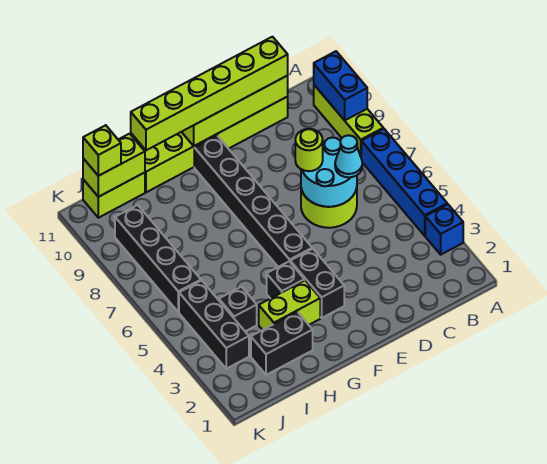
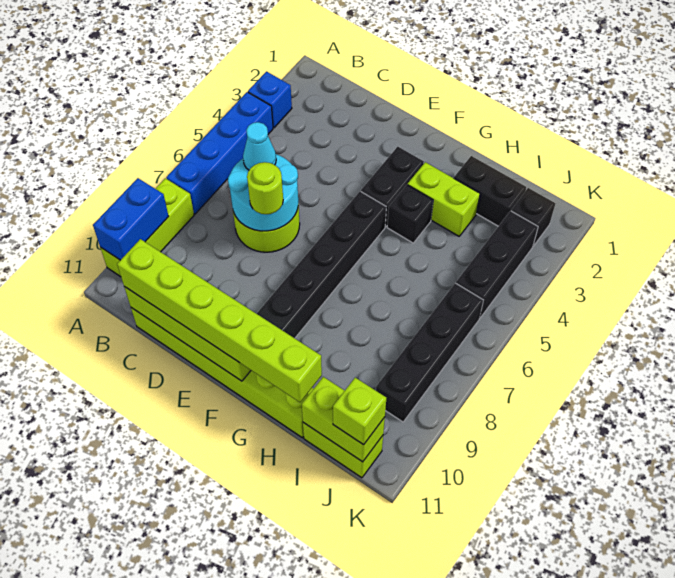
black brick I4 level 1 -> black brick J2 level 1

